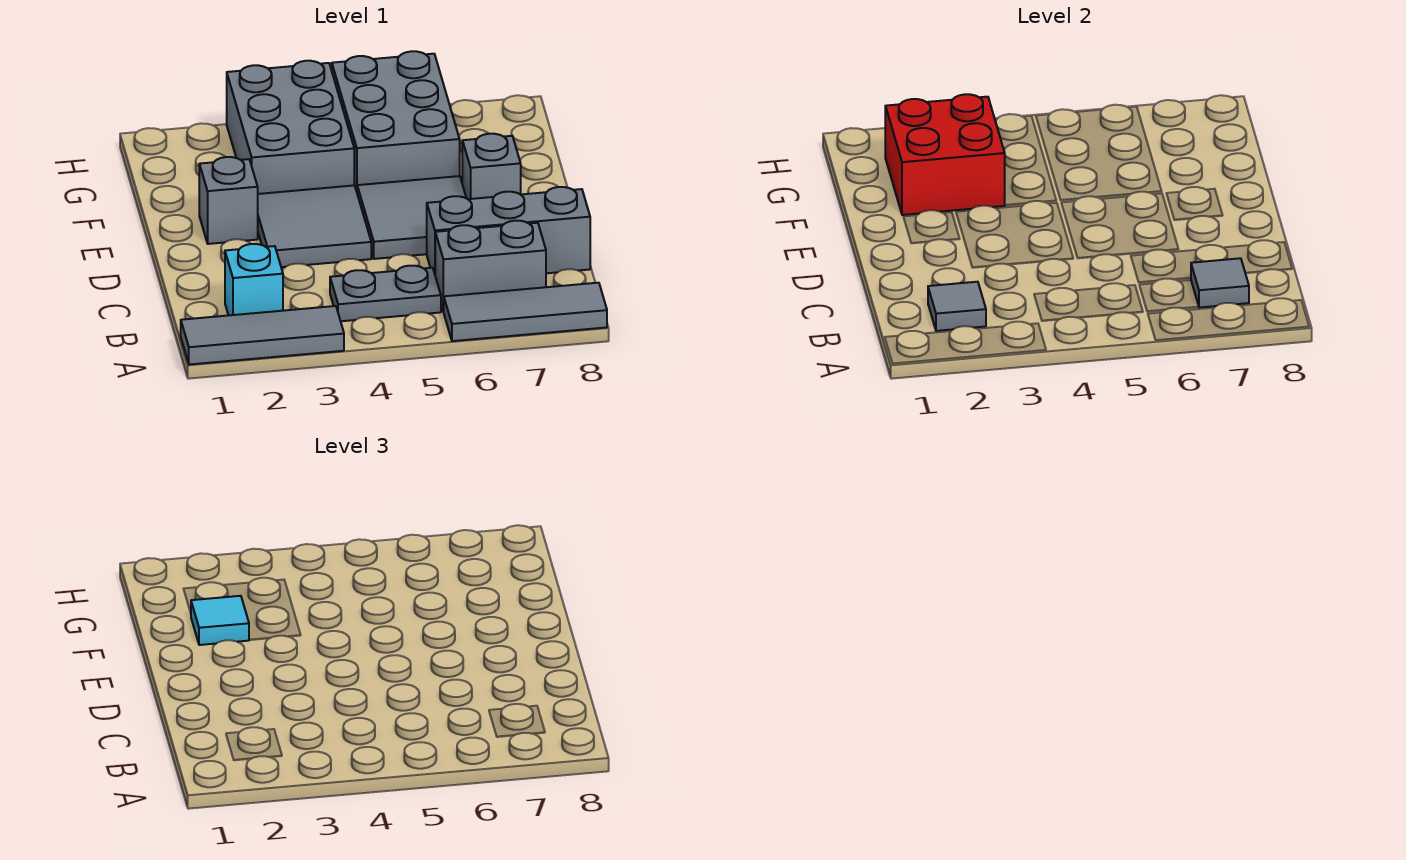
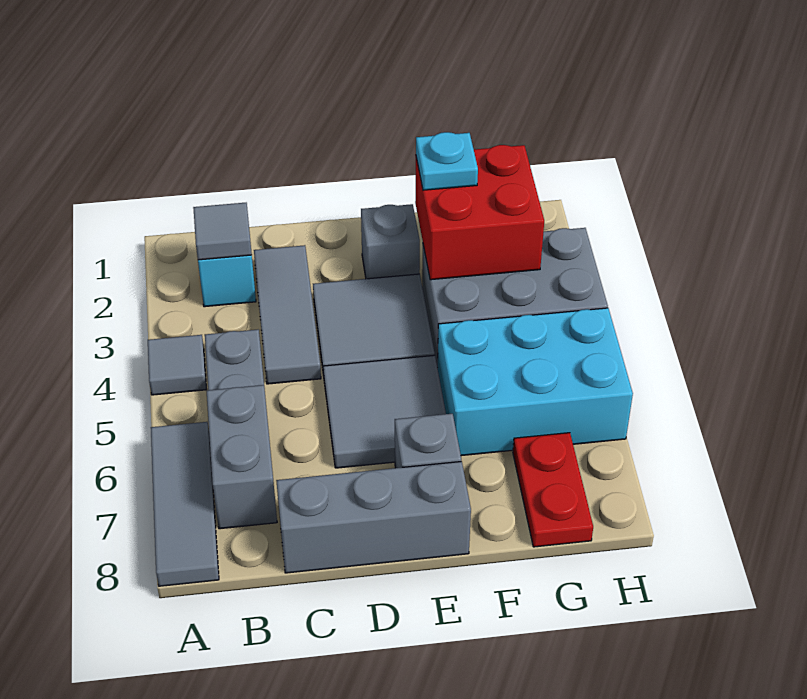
grey tile A1:A3 level 1 -> grey tile C2:C4 level 1
grey tile B7 level 2 -> grey tile A4 level 1
grey brick C6:C8 level 1 -> grey brick C8:E8 level 1
cyan tile F2 level 3 -> cyan plate F2 level 3
grey brick F5:H6 level 1 -> cyan brick F5:H6 level 1
none -> red plate G7:G8 level 1

